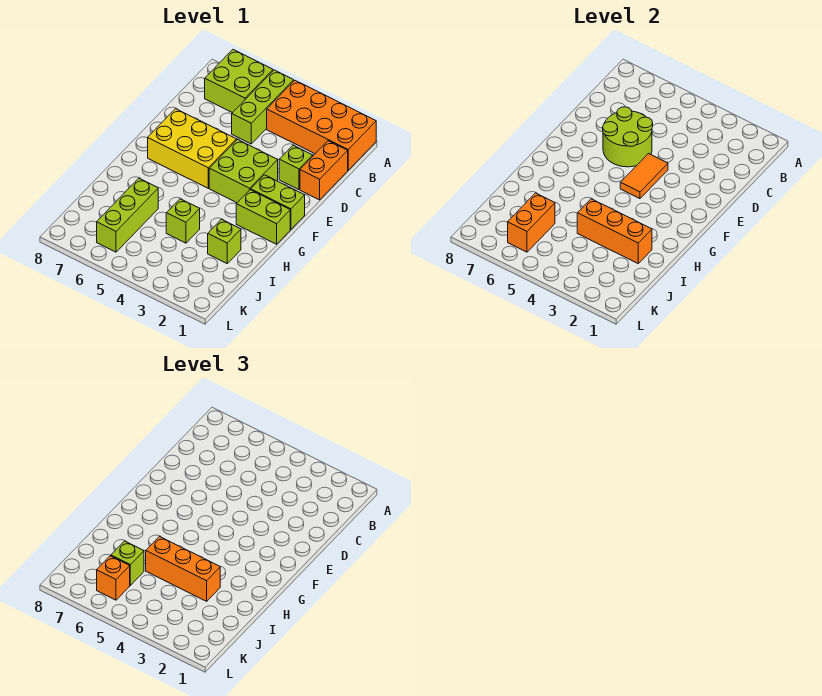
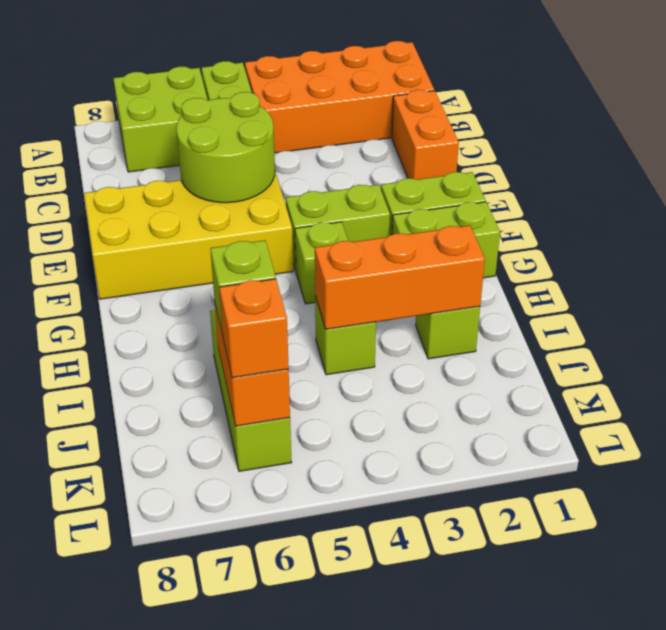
lime brick D2 level 1 -> lime brick G4 level 1
lime brick E3:F4 level 1 -> lime brick F3:F4 level 1
orange tile E4:F4 level 2 -> none
yellow brick E5:F7 level 1 -> yellow brick E5:F8 level 1
orange brick I3:I5 level 3 -> none

